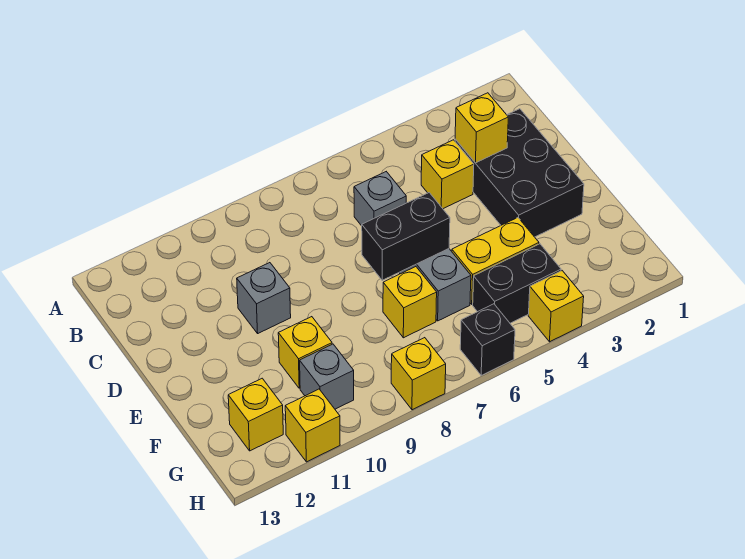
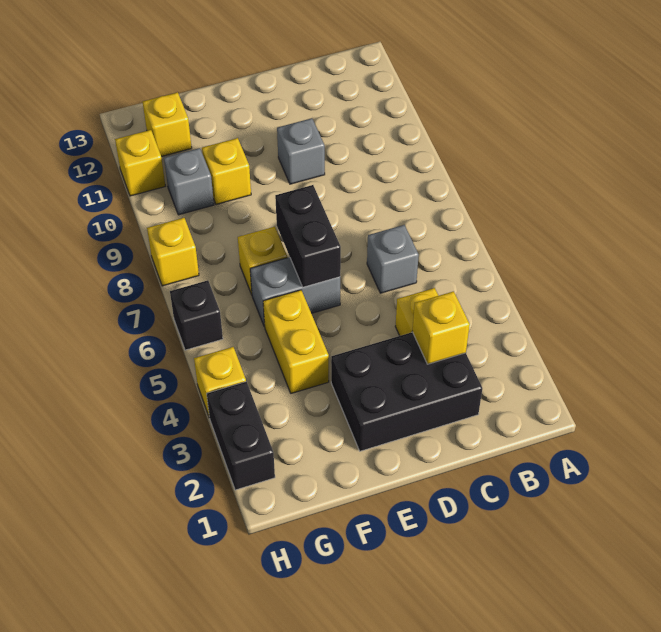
black brick G4:G5 level 1 -> black brick H2:H3 level 1

